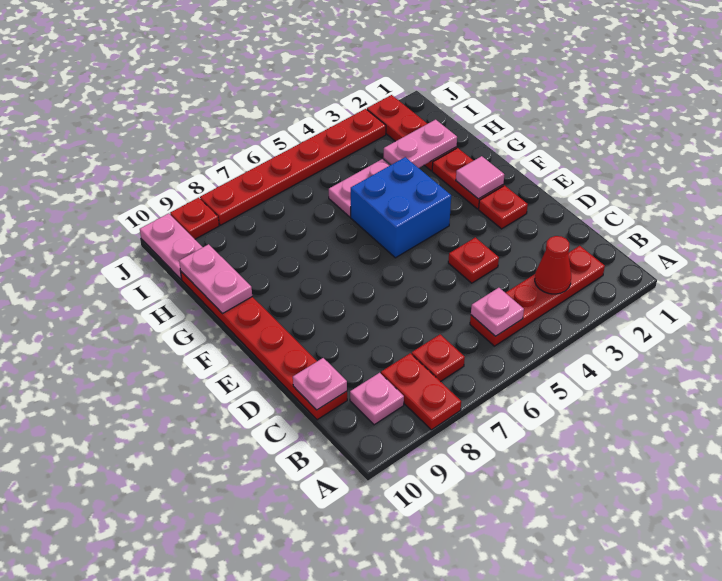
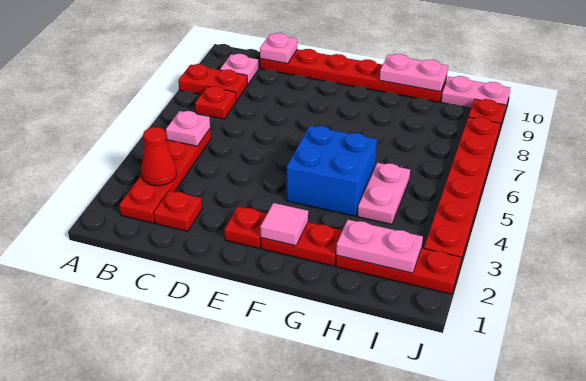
red plate D4 level 1 -> red plate C2 level 1
pink plate H2:H3 level 2 -> pink plate H2:I2 level 2

